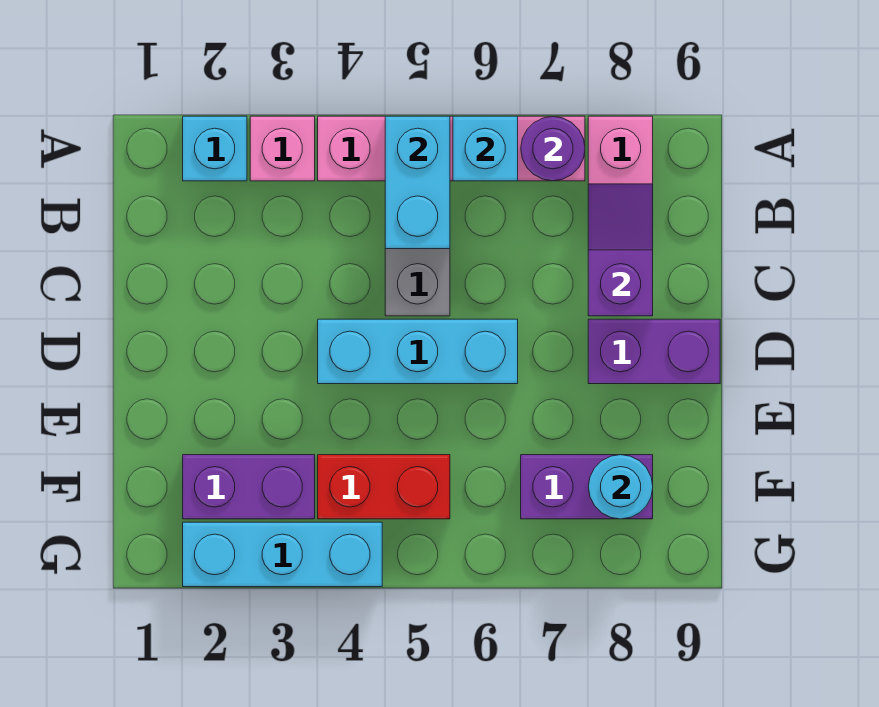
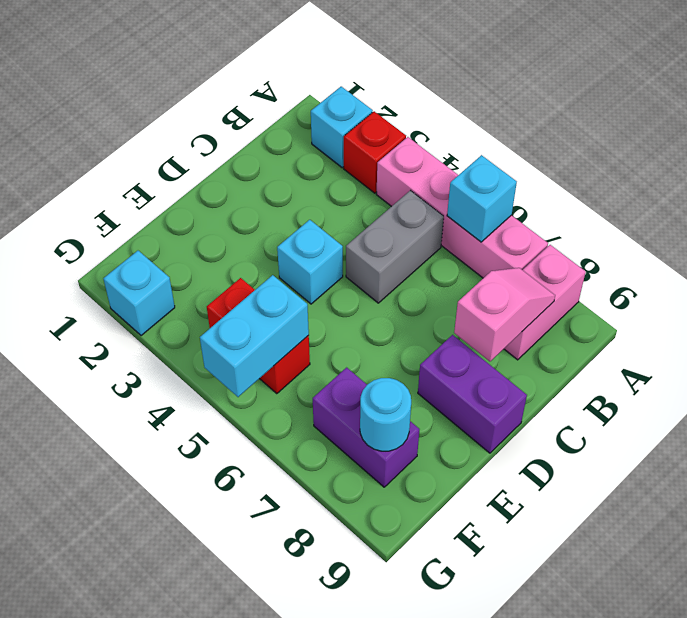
pink brick A3 level 1 -> red brick A3 level 1
cyan brick A5:B5 level 2 -> cyan brick F5:G5 level 2
purple round brick A7 level 2 -> none
purple slope B8:C8 level 2 top C -> pink slope B8:C8 level 2 top C
cyan brick D4:D6 level 1 -> cyan brick D4 level 1
purple brick F2:F3 level 1 -> none
cyan brick G2:G4 level 1 -> cyan brick G2 level 1

